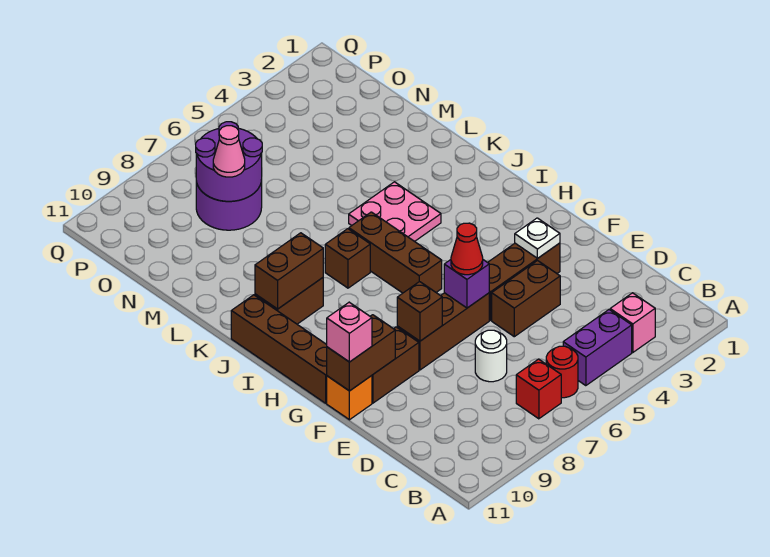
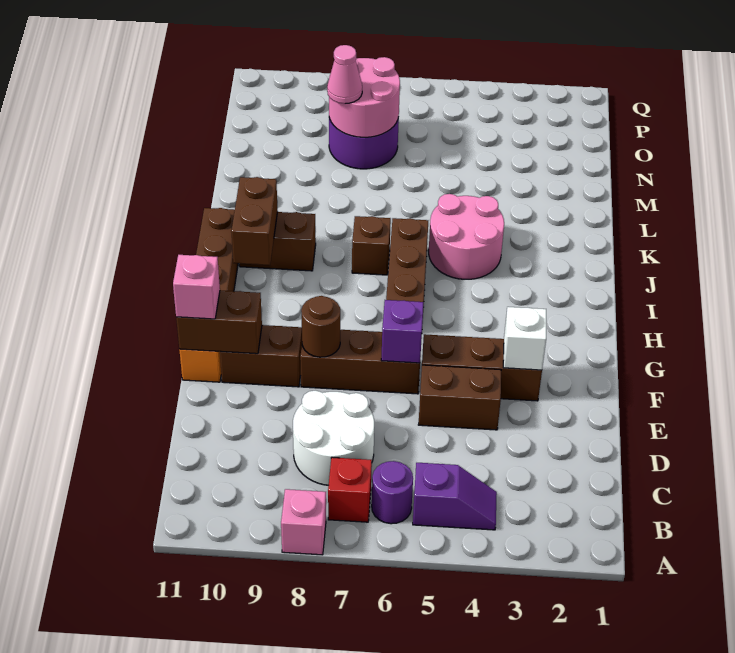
pink brick B3 level 1 -> pink brick A8 level 1
purple brick B4:B5 level 1 -> purple slope B4:B5 level 1 top 5
red round brick B6 level 1 -> purple round brick B6 level 1
white round brick D7 level 1 -> white round brick C7:D8 level 1
white plate F3 level 2 -> white brick F3 level 2
red cone F6 level 3 -> none
brown brick F8 level 2 -> brown round brick F8 level 2
pink plate J4:K5 level 1 -> pink round brick J4:K5 level 1
brown brick J9:J10 level 2 -> brown brick I10:J10 level 2
purple round brick N7:O8 level 2 -> pink round brick N7:O8 level 2

